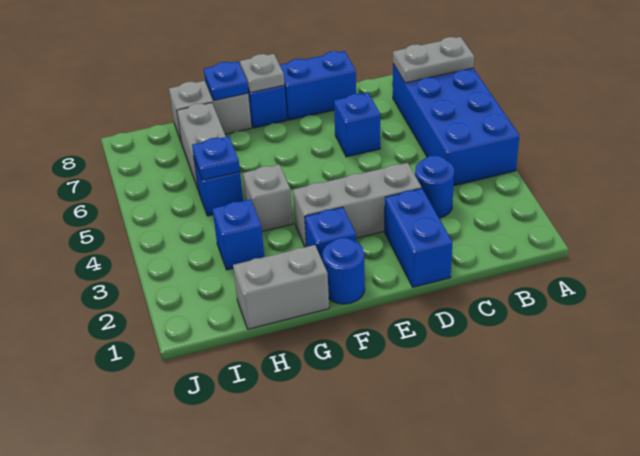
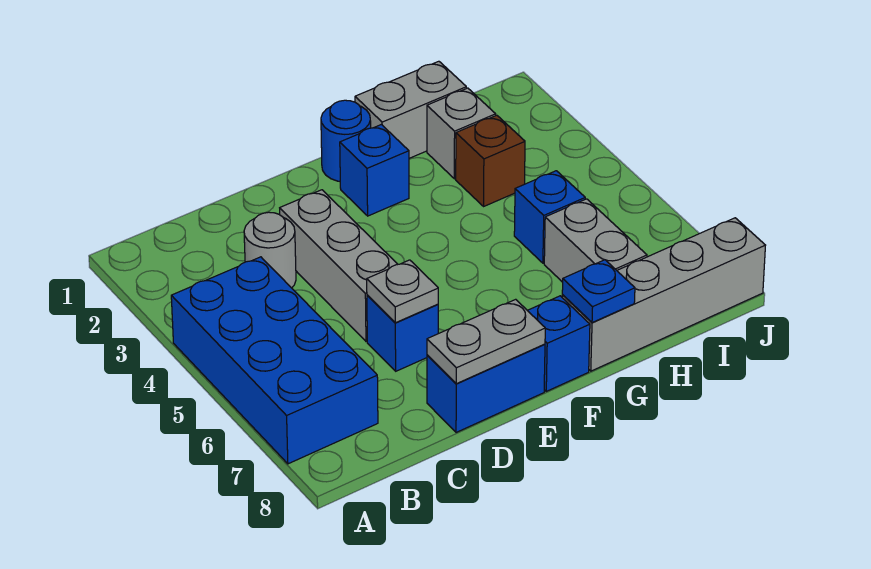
grey plate A7:B7 level 2 -> grey plate D8:E8 level 2
blue round brick C3 level 1 -> grey round brick C3 level 1
blue brick D1:D2 level 1 -> none
grey brick D3:F3 level 1 -> grey brick D3:D5 level 1
grey plate F8 level 2 -> grey plate D6 level 2
grey brick G4 level 1 -> grey brick H2 level 1
grey brick G8:H8 level 1 -> grey brick G8:J8 level 1
blue brick H3 level 1 -> brown brick H3 level 1
blue plate H5 level 2 -> none

